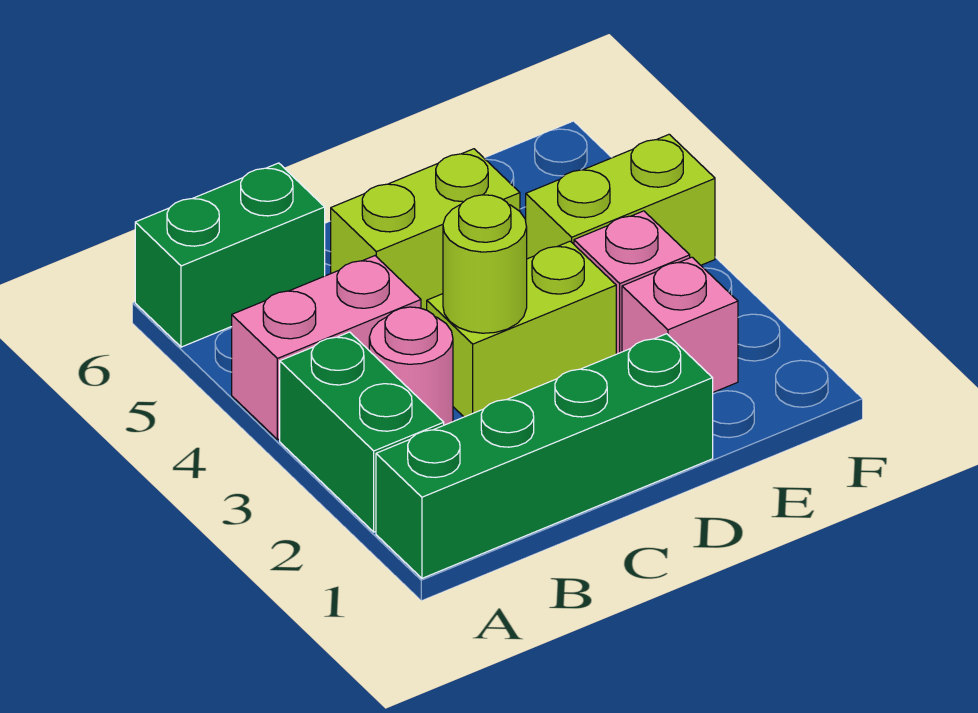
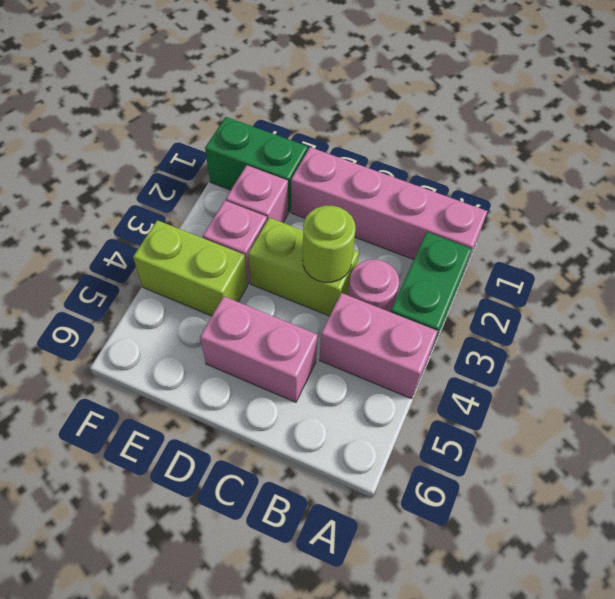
green brick A1:D1 level 1 -> pink brick A1:D1 level 1
green brick A6:B6 level 1 -> green brick E1:F1 level 1
lime brick C5:D5 level 1 -> pink brick C5:D5 level 1

